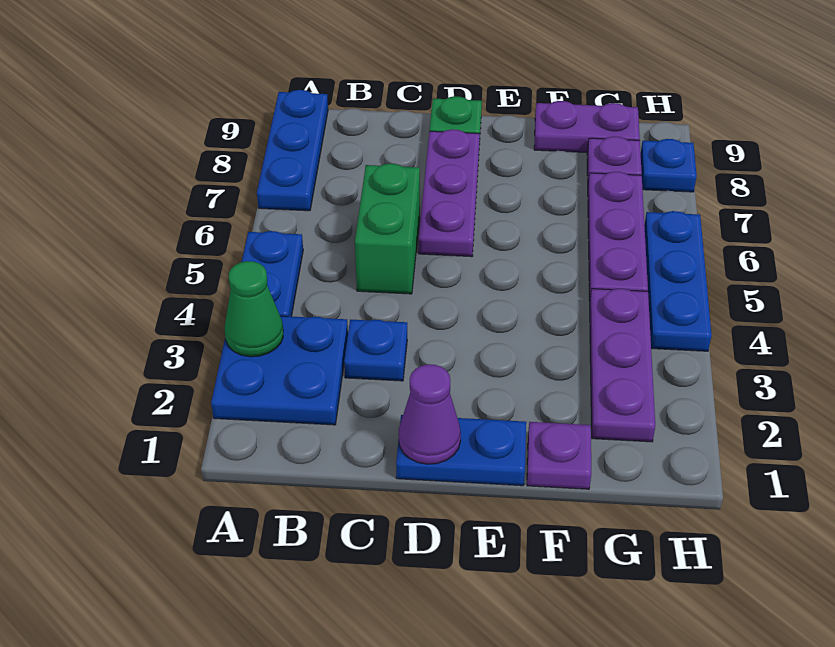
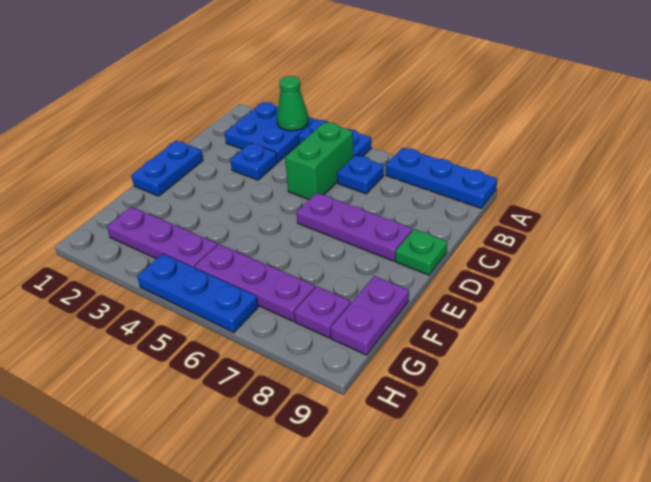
green brick C5:C6 level 1 -> green brick B5:C5 level 1
purple cone D1 level 2 -> none
purple plate F1 level 1 -> none
blue plate H8 level 1 -> blue plate B6 level 1

